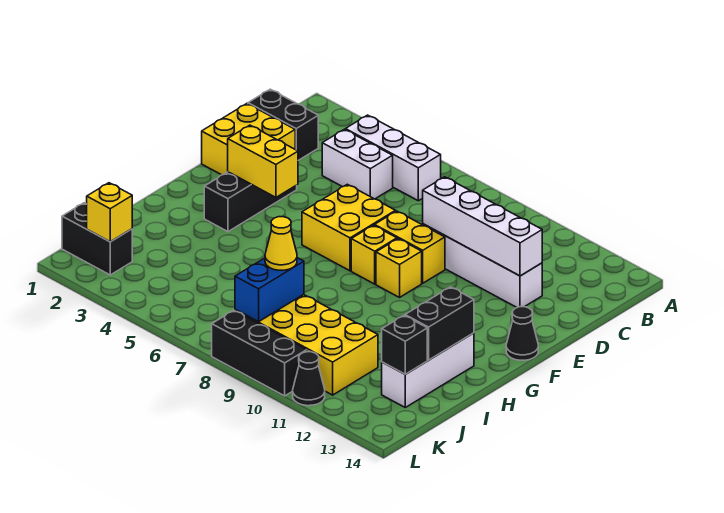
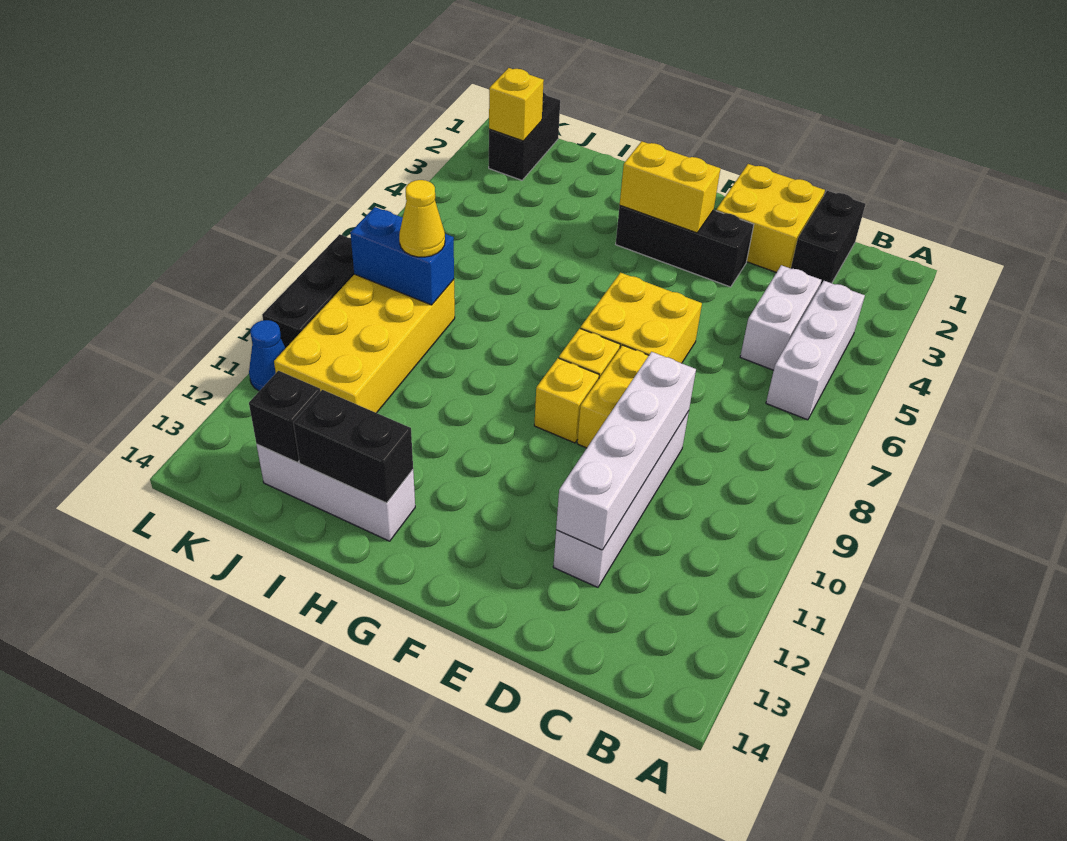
yellow brick F3:F4 level 2 -> yellow brick F3:G3 level 2
black cone F14 level 1 -> none
black cone L11 level 1 -> blue cone L11 level 1

